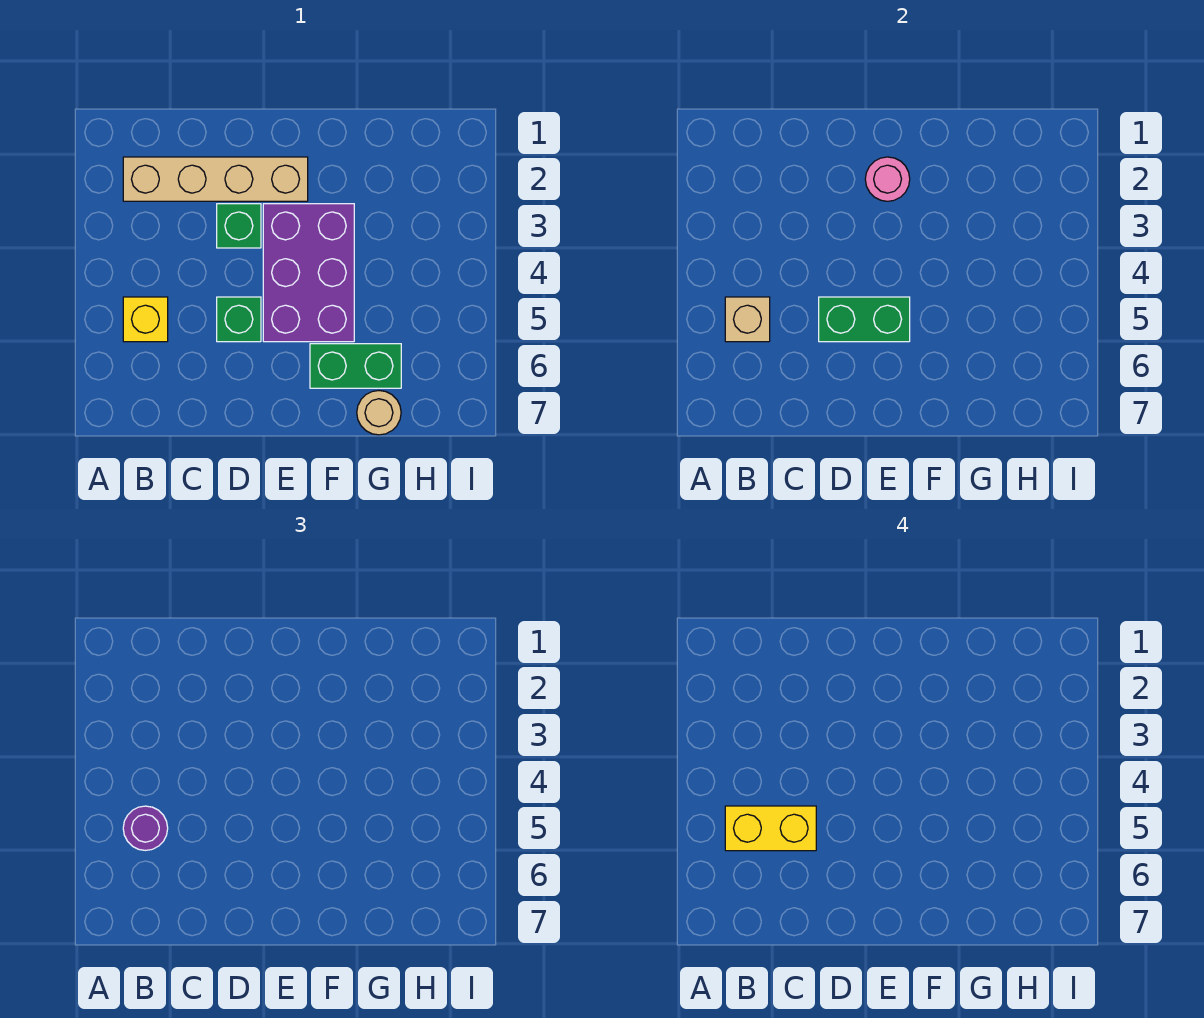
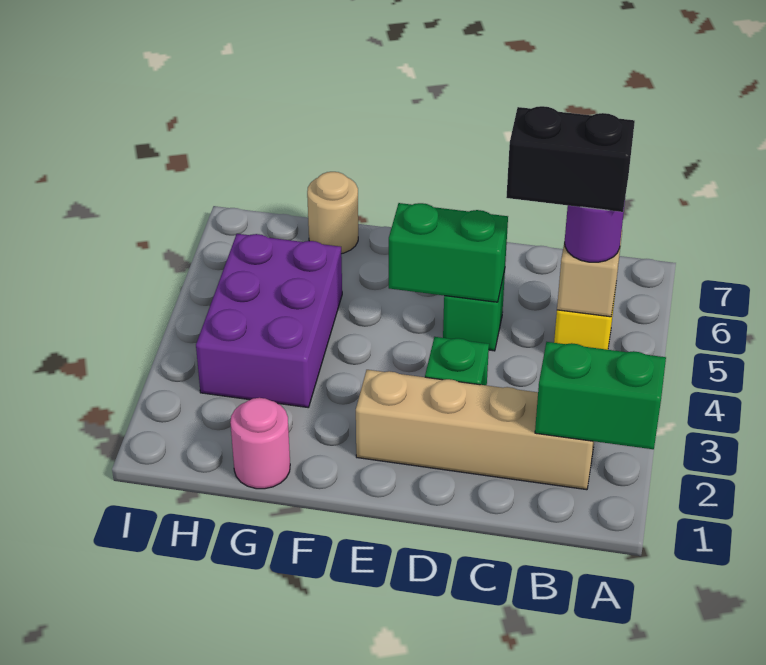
yellow brick B5:C5 level 4 -> black brick B5:C5 level 4
pink round brick E2 level 2 -> pink round brick G1 level 1
purple brick E3:F5 level 1 -> purple brick G3:H5 level 1
green brick F6:G6 level 1 -> green brick A2:B2 level 2

